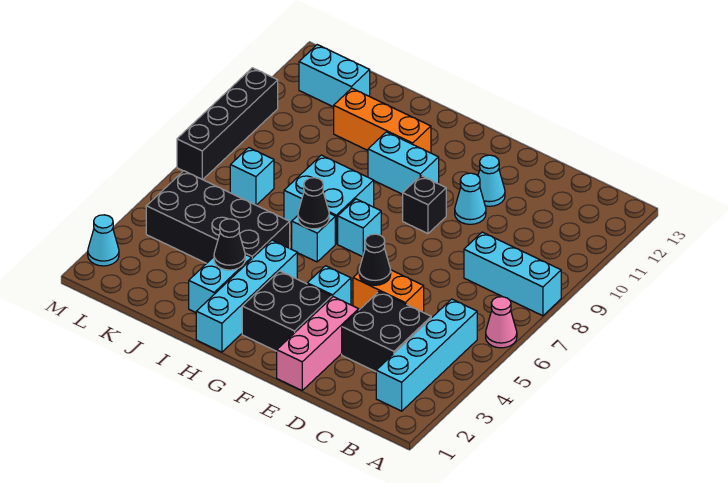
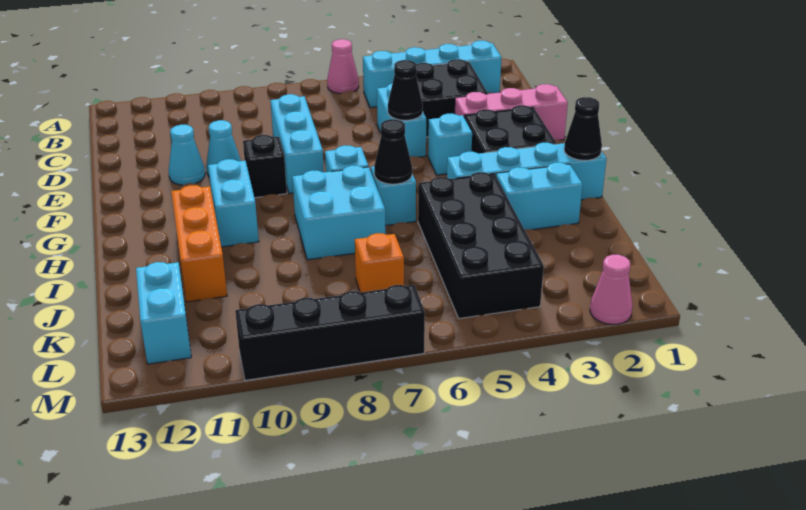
cyan brick A8:C8 level 1 -> cyan brick D8:F8 level 1
orange brick D5:E5 level 1 -> cyan brick D5:E5 level 1
black cone I3 level 2 -> black cone H1 level 2
cyan brick K7 level 1 -> orange brick K7 level 1
cyan cone M2 level 1 -> pink cone M2 level 1

